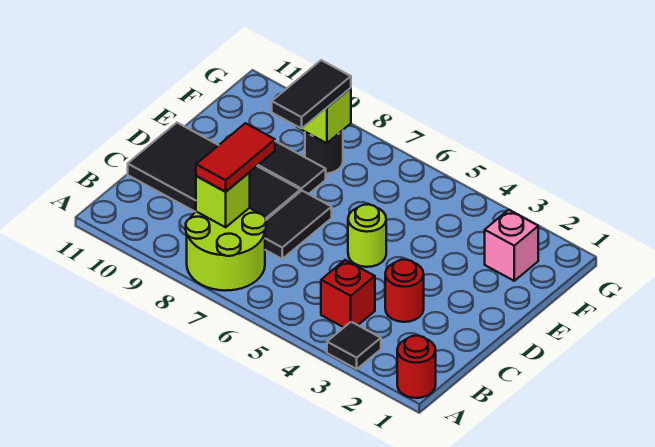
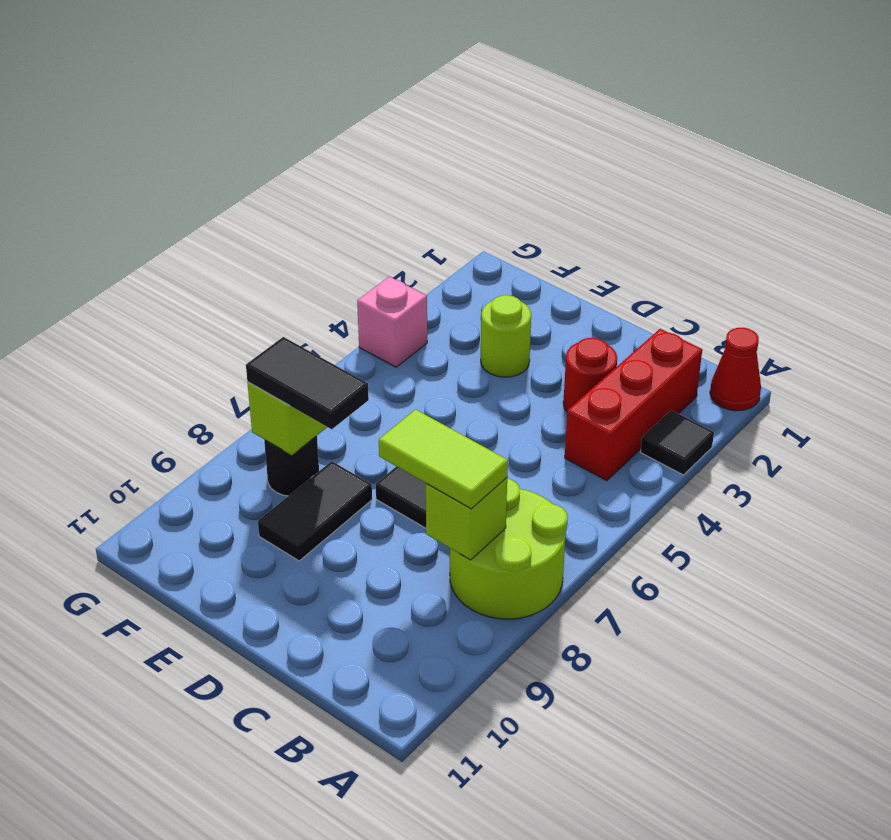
red round brick A1 level 1 -> red cone A1 level 1
red brick B4 level 1 -> red brick B2:B4 level 1
red tile B8:C8 level 3 -> lime tile B8:C8 level 3
black tile C8:D11 level 1 -> none
lime round brick D5 level 1 -> lime round brick E3 level 1
pink brick F2 level 1 -> pink brick G4 level 1

